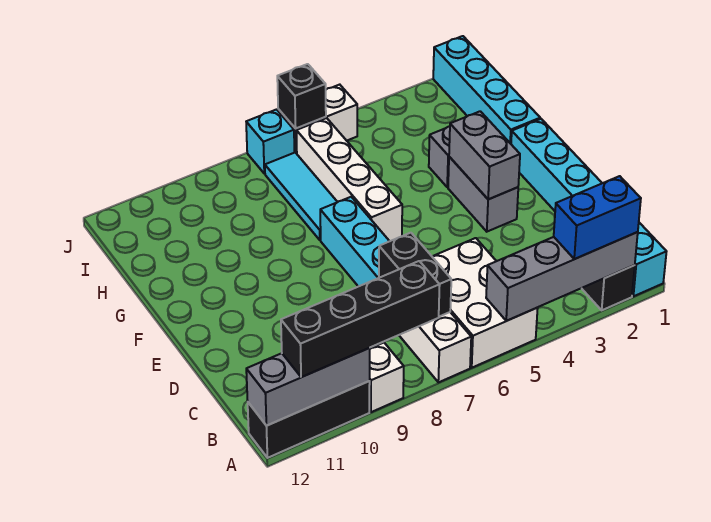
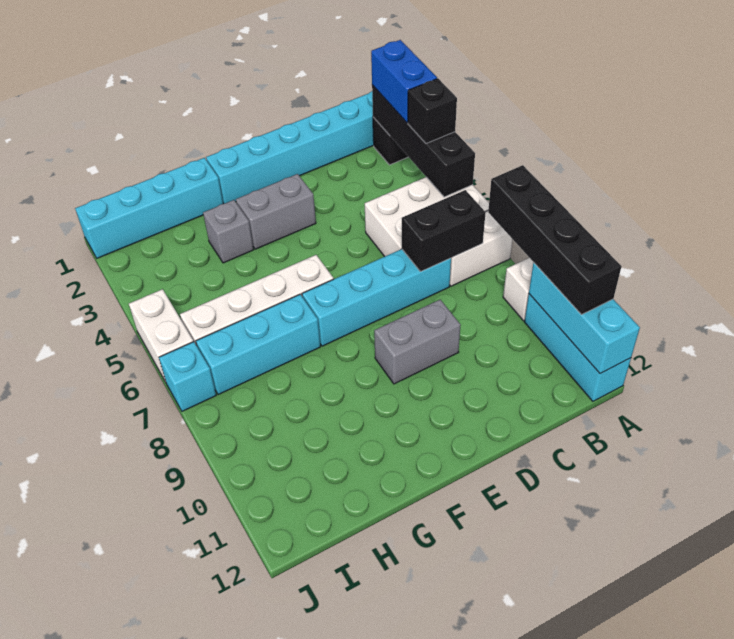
grey brick A2:A5 level 2 -> black brick A2:A5 level 2
black brick A10:A12 level 1 -> cyan brick A10:A12 level 1
grey brick A10:A12 level 2 -> cyan brick A10:A12 level 2
grey brick E3:F3 level 2 -> grey brick D9:E9 level 1
cyan tile G7:I7 level 1 -> cyan brick G7:I7 level 1
black brick J6 level 2 -> black brick A4 level 3

